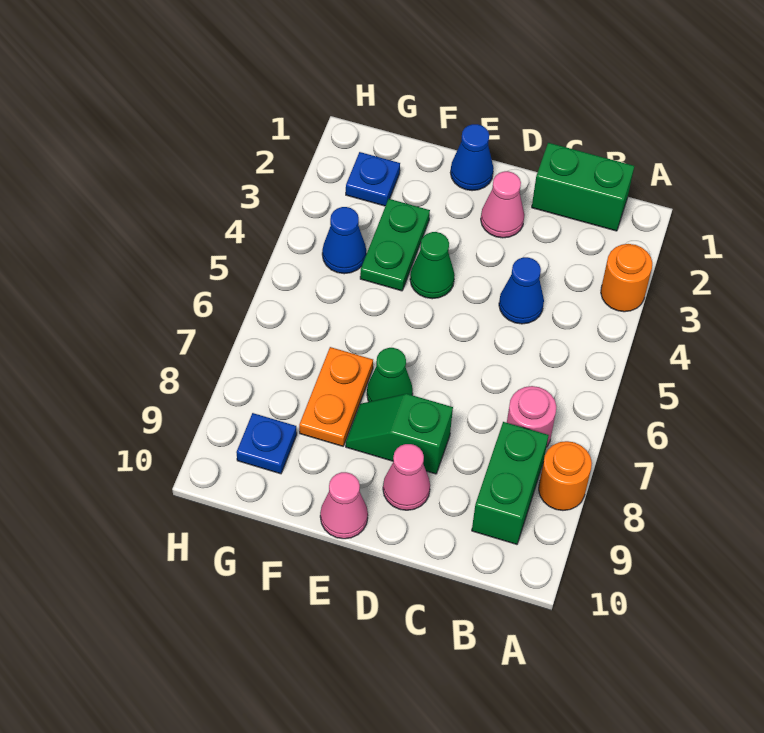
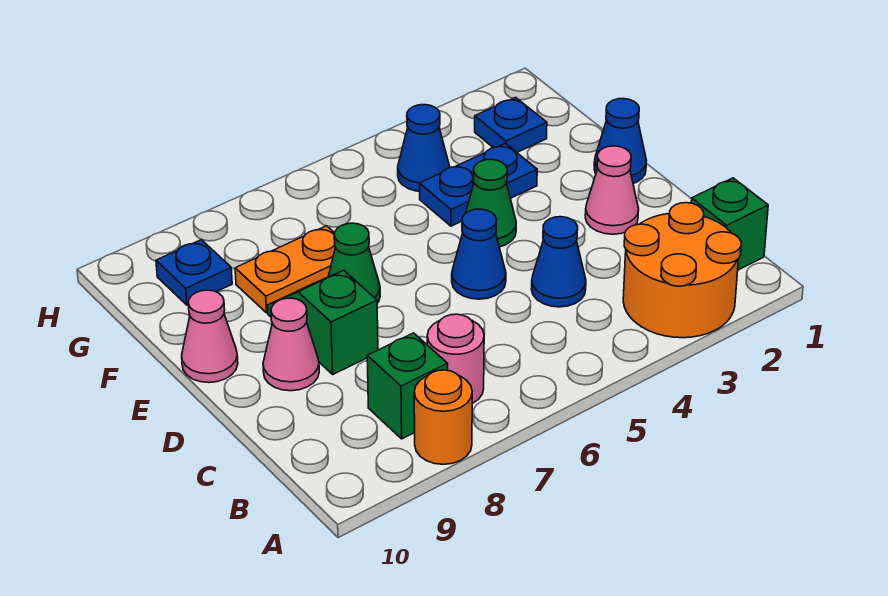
orange round brick A3 level 1 -> orange round brick A2:B3 level 1
green brick B1:C1 level 1 -> green brick B1 level 1
green brick B8:B9 level 1 -> green brick B8 level 1
none -> blue cone D5 level 1
green plate F3:F4 level 1 -> blue plate F3:F4 level 1

